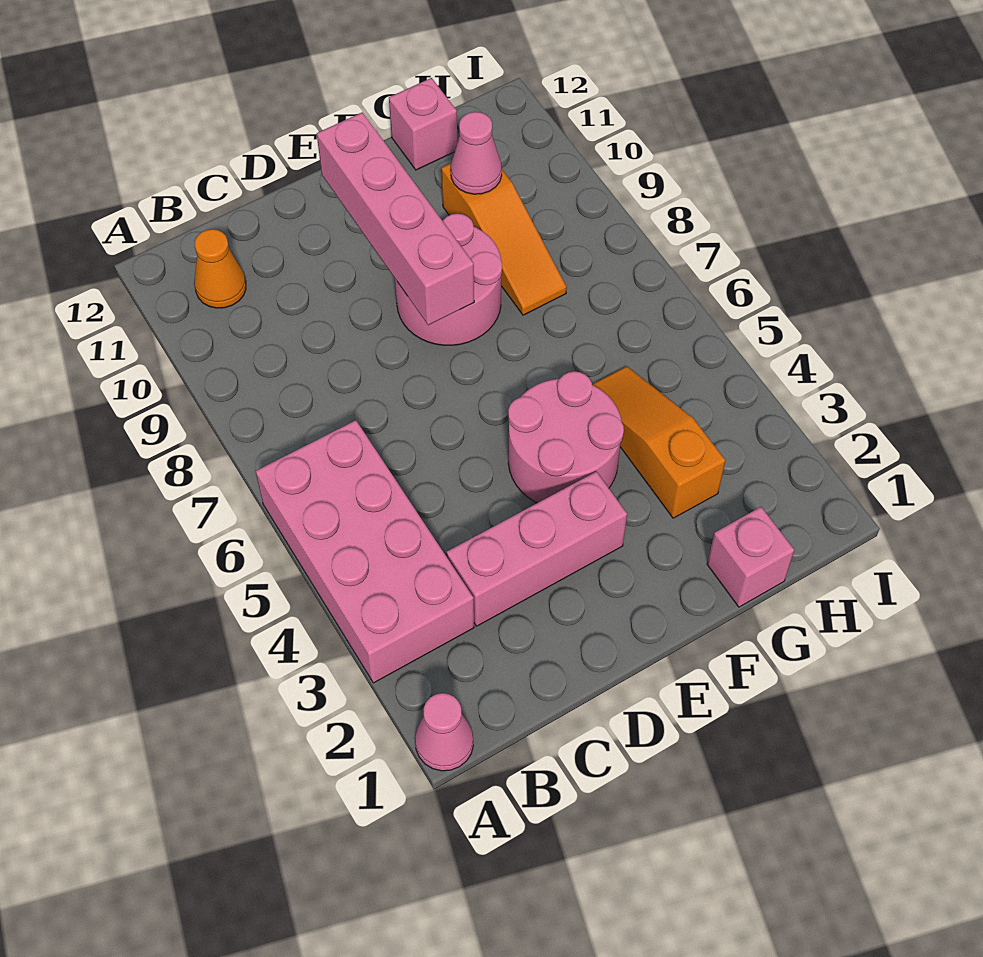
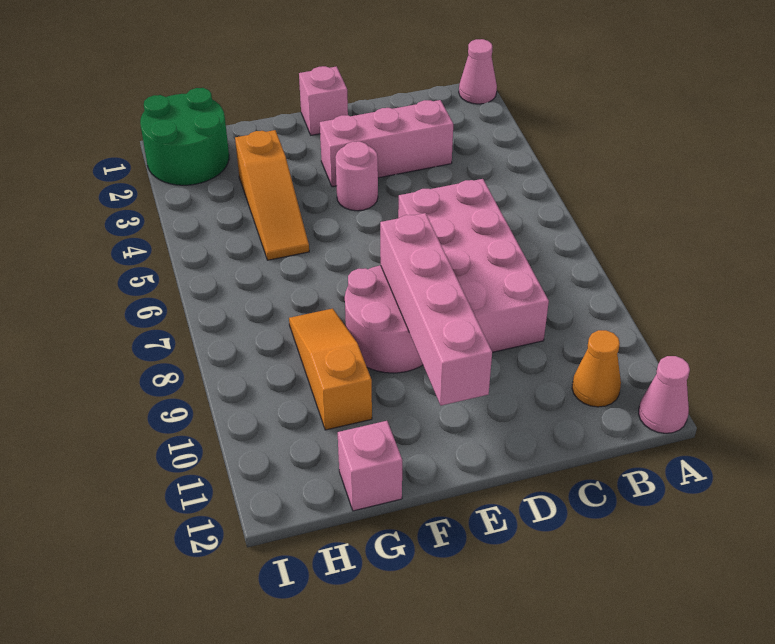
pink brick A3:B6 level 1 -> pink brick C6:D9 level 1
pink round brick E4:F5 level 1 -> pink round brick E4 level 1
pink brick G1 level 1 -> pink brick E1 level 1
pink cone G10 level 2 -> pink cone A12 level 1
none -> green round brick H1:I2 level 1

